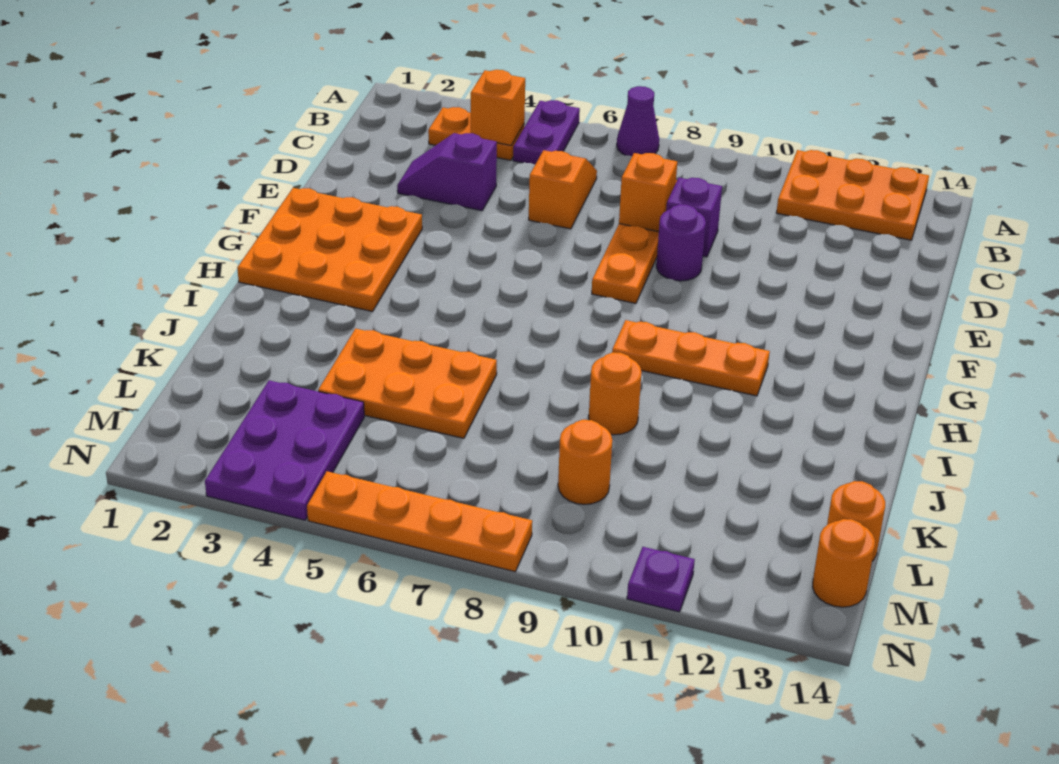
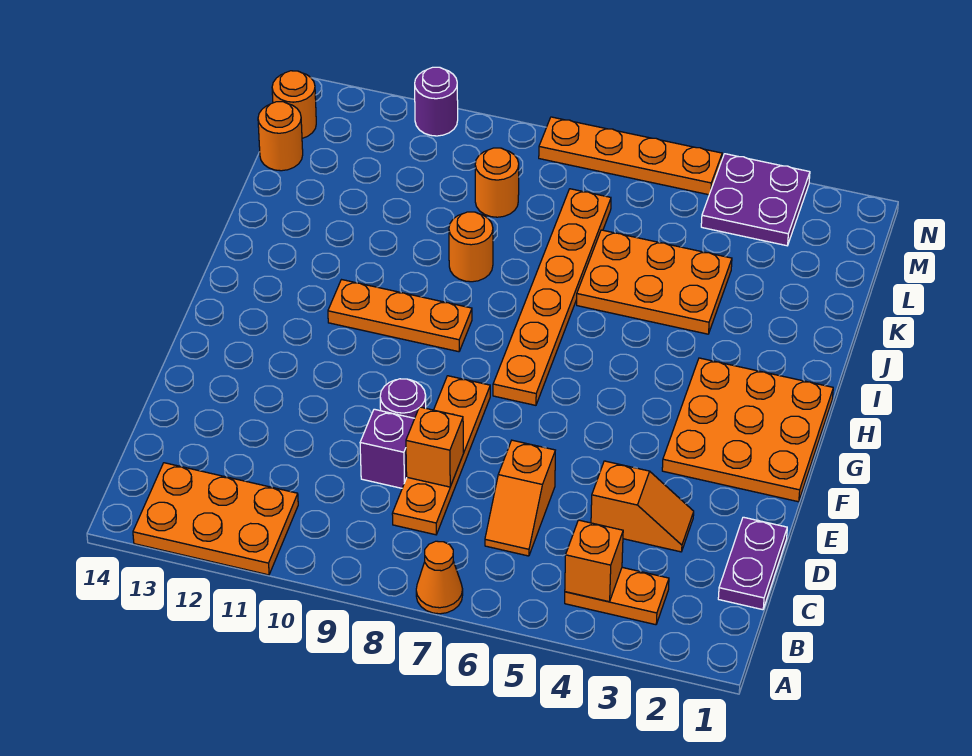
purple plate A5:B5 level 1 -> purple plate C1:D1 level 1
purple cone A7 level 1 -> orange cone A7 level 1
purple slope D3:D4 level 1 top 4 -> orange slope D3:D4 level 1 top 4
none -> orange plate G7:L7 level 1
purple plate L3:N4 level 1 -> purple plate M3:N4 level 1
purple plate N11 level 1 -> purple round brick N11 level 1

